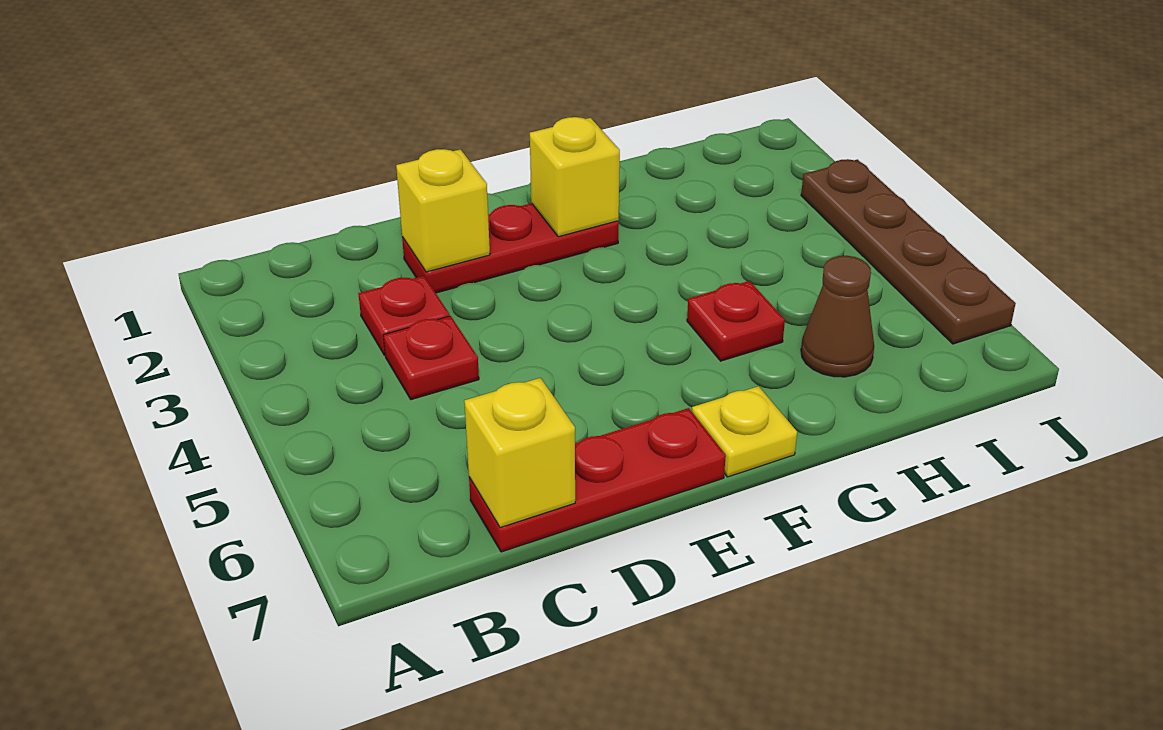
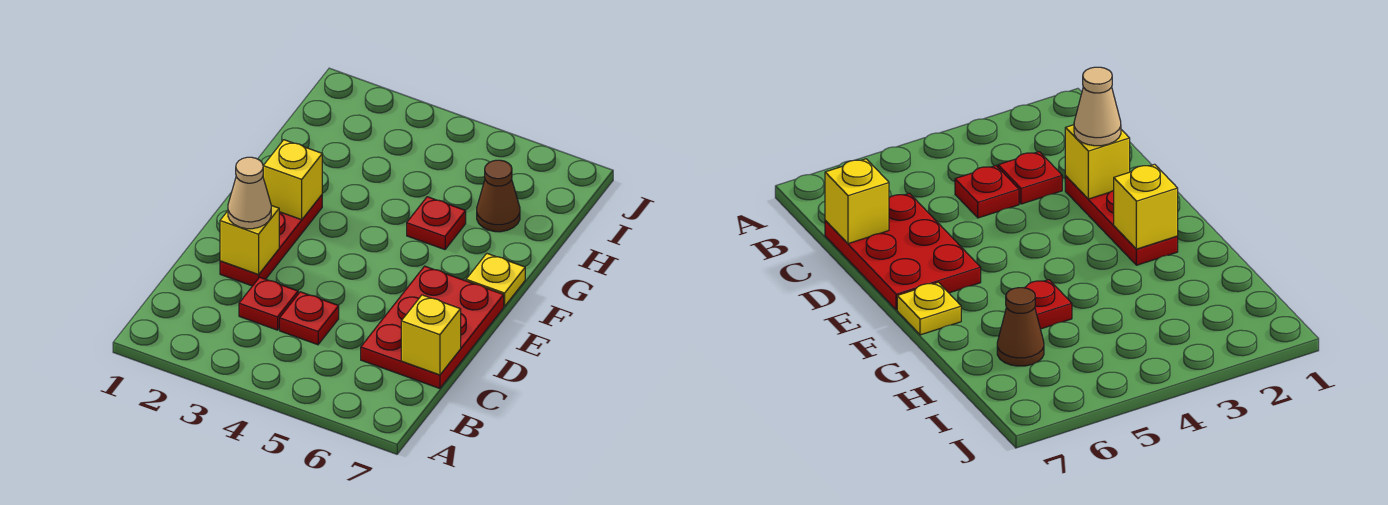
red plate C7:E7 level 1 -> red plate C6:E7 level 1
none -> tan cone D2 level 3
brown plate J3:J6 level 1 -> none

